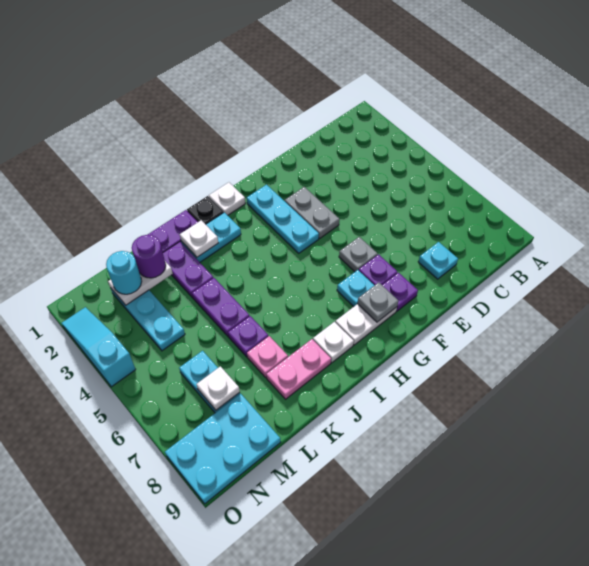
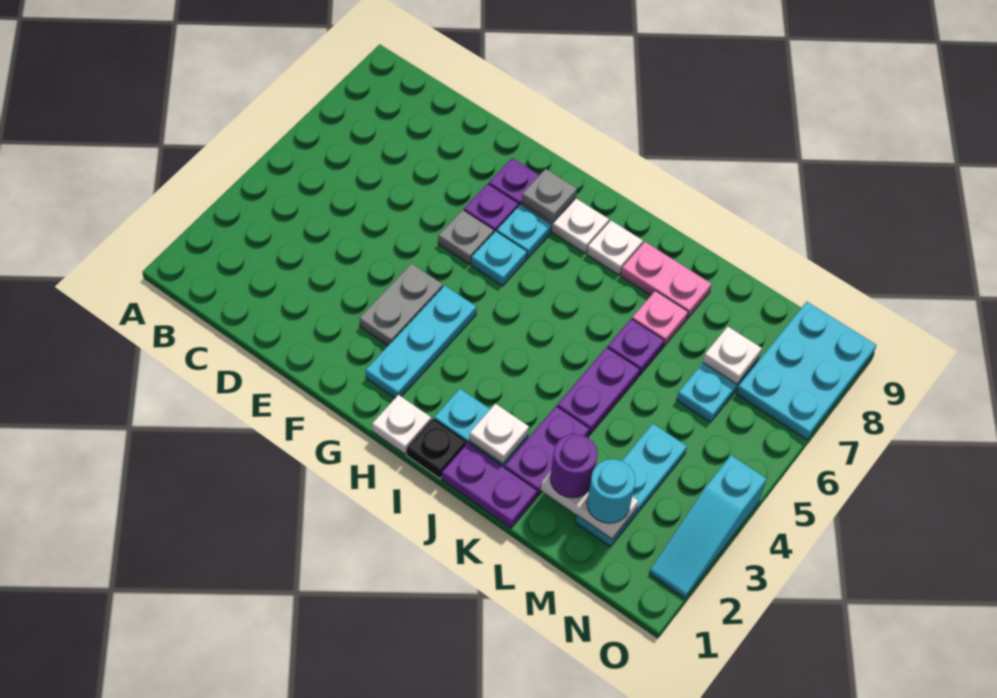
cyan plate D8 level 1 -> cyan plate G6 level 1
cyan plate M8:O9 level 1 -> cyan plate N7:O9 level 1

